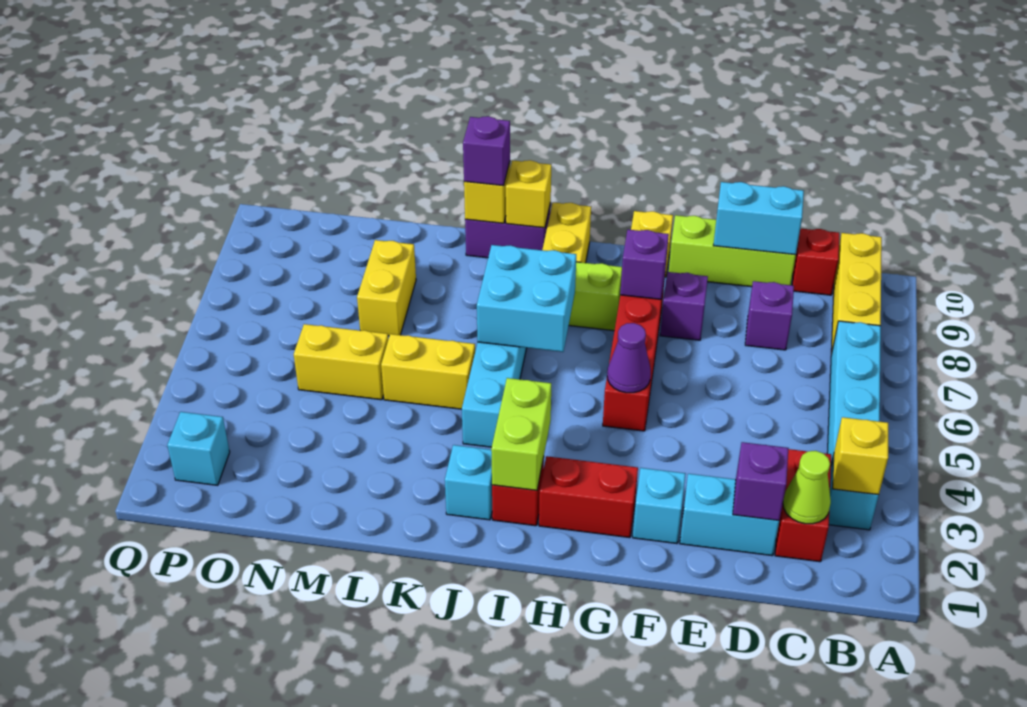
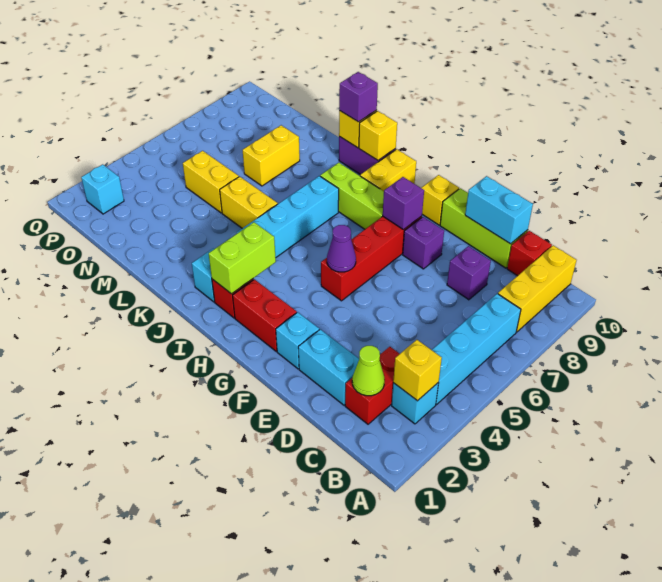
purple brick D2 level 2 -> none
cyan brick I6:J7 level 2 -> none

